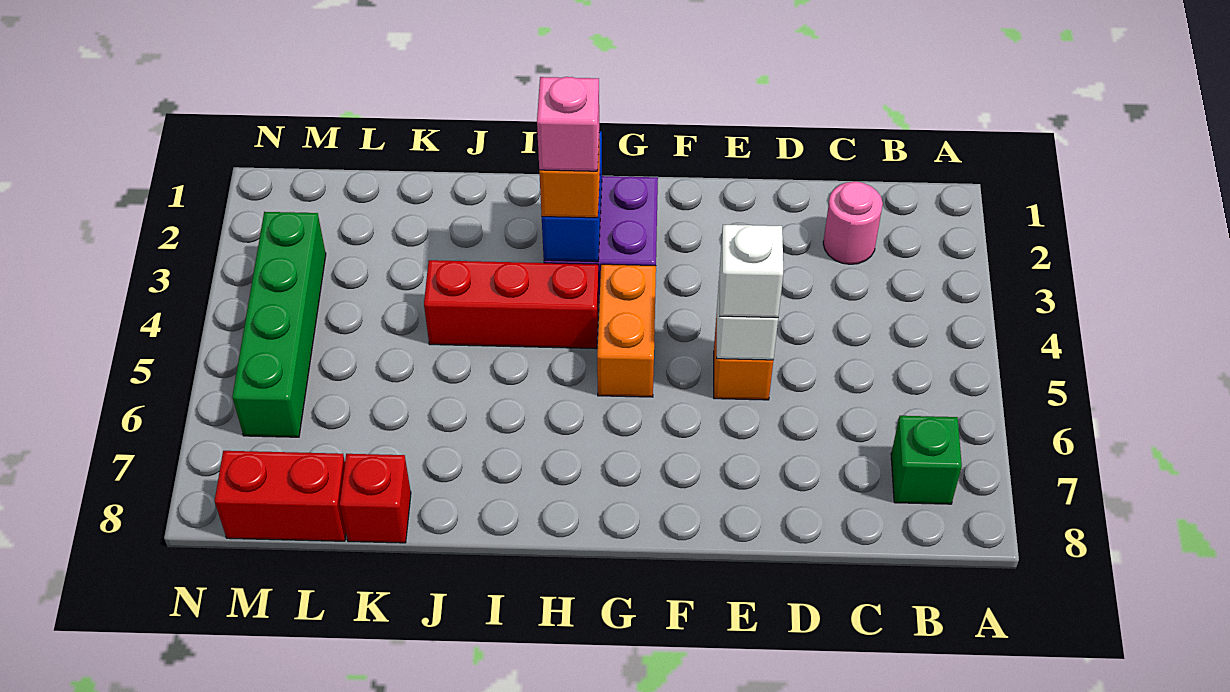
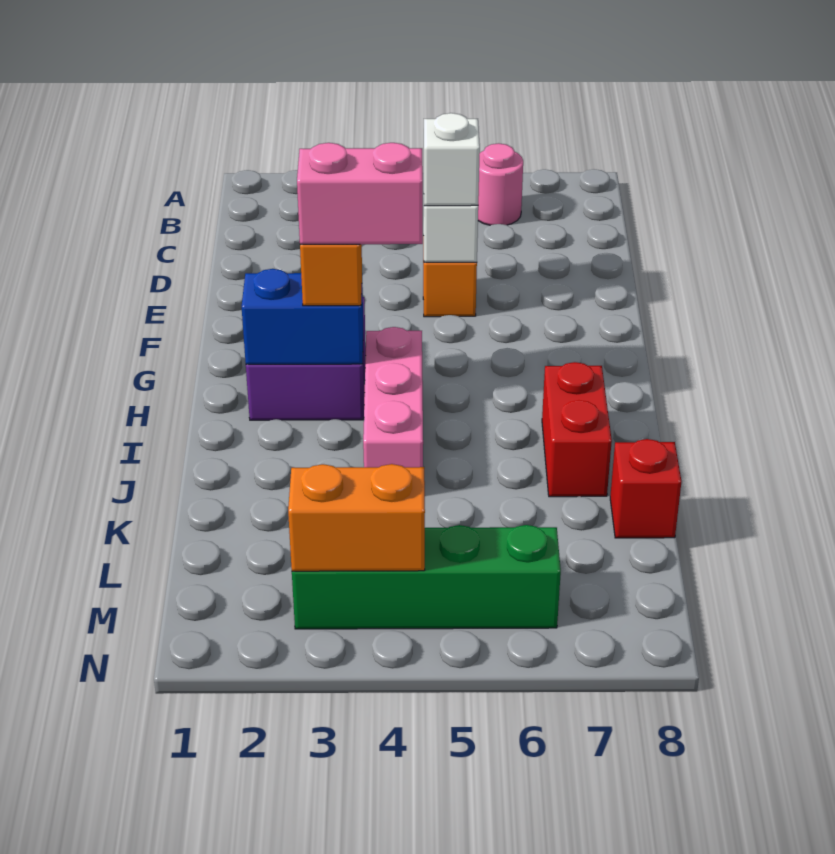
green brick B7 level 1 -> none
pink round brick C2 level 1 -> pink round brick B6 level 1
orange brick G4:G5 level 1 -> orange brick M3:M4 level 2
pink brick H3 level 4 -> pink brick H3:H4 level 4
red brick H4:J4 level 1 -> pink brick H4:J4 level 1
red brick L8:M8 level 1 -> red brick I7:J7 level 1

